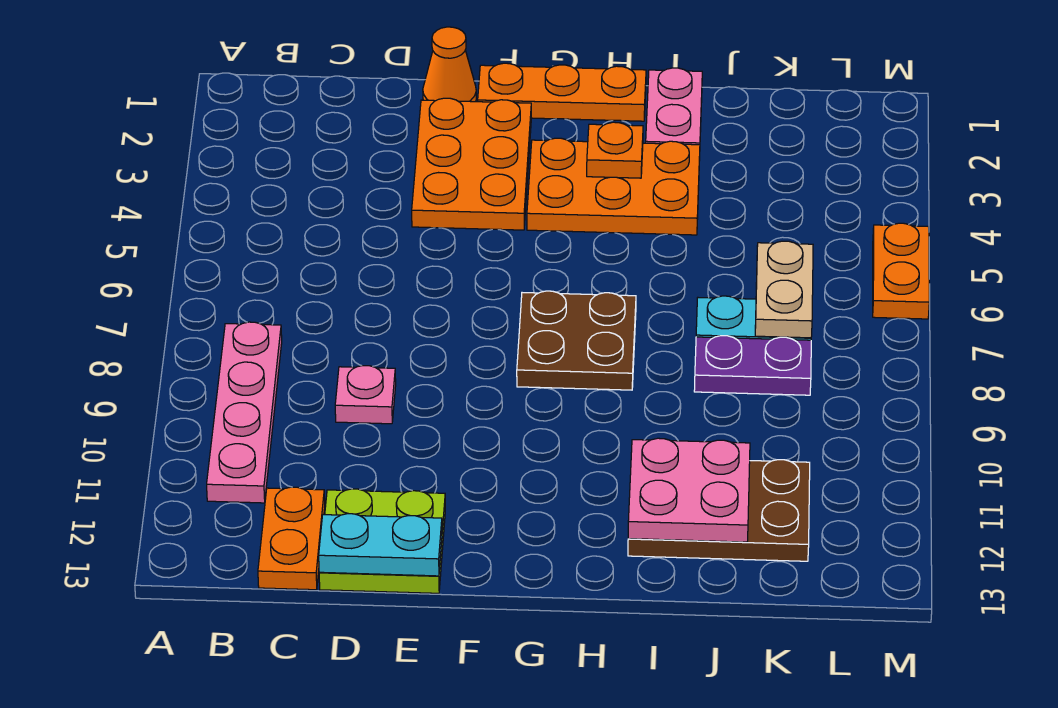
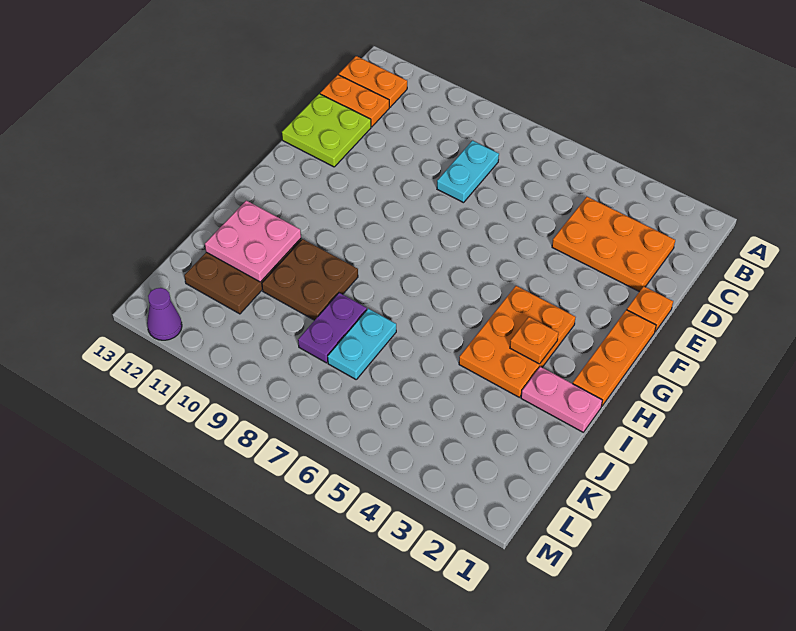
pink plate B8:B11 level 1 -> none
pink plate D9 level 1 -> none
cyan plate D13:E13 level 2 -> cyan plate C8:D8 level 1
orange cone E1 level 1 -> orange plate E1 level 1
orange plate E2:F4 level 1 -> orange plate C2:D4 level 1
brown plate G7:H8 level 1 -> brown plate I9:J10 level 1
tan plate K6:K7 level 2 -> none
orange plate M5:M6 level 1 -> orange plate B12:B13 level 1
none -> purple cone M12 level 1

